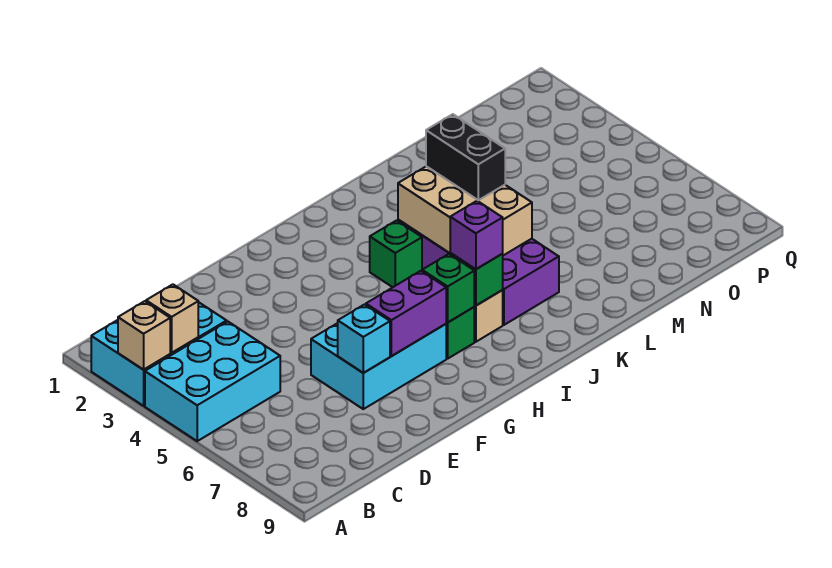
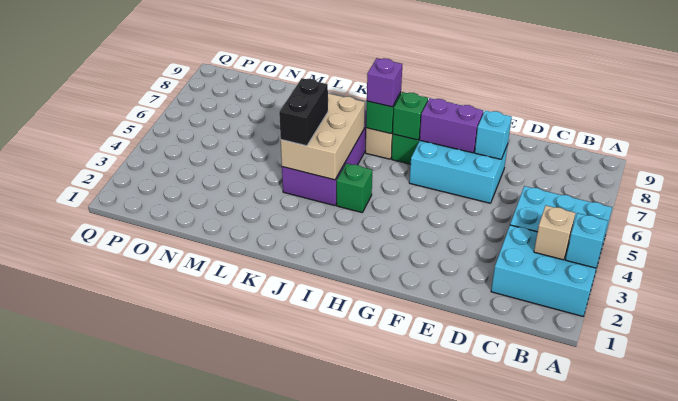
tan brick A3 level 2 -> cyan brick A3 level 2

